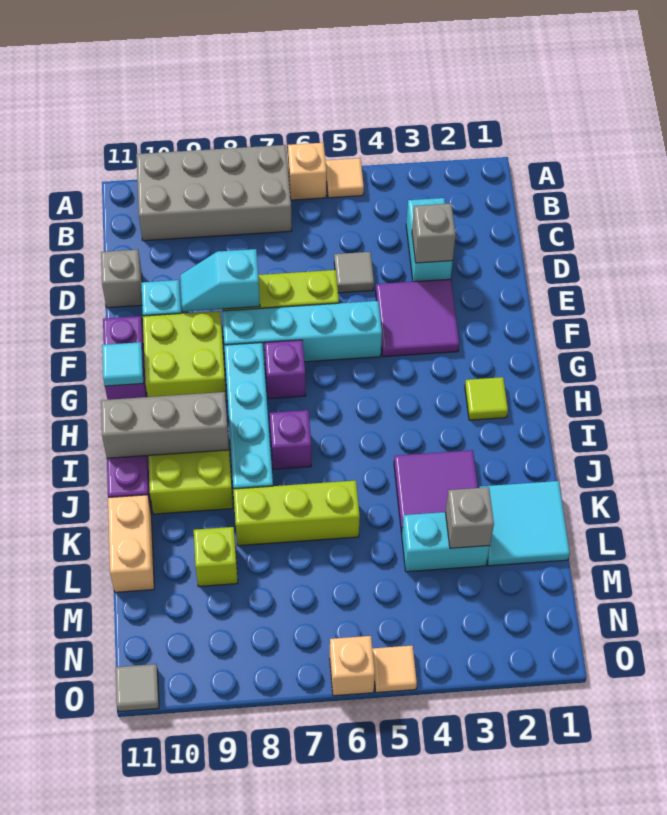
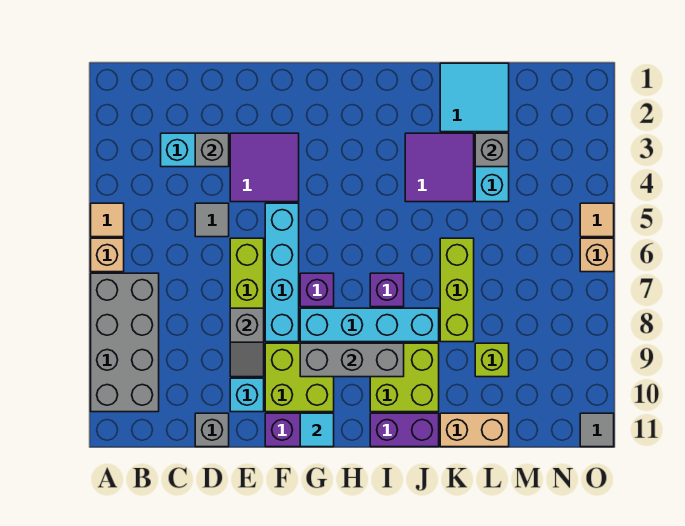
cyan slope E8:E9 level 2 top 8 -> grey slope E8:E9 level 2 top 8
lime tile H2 level 1 -> none
grey brick I9:I11 level 2 -> grey brick G9:I9 level 2

